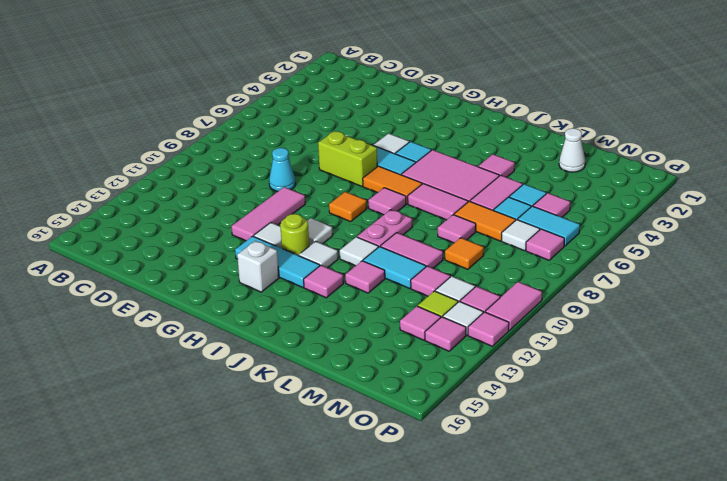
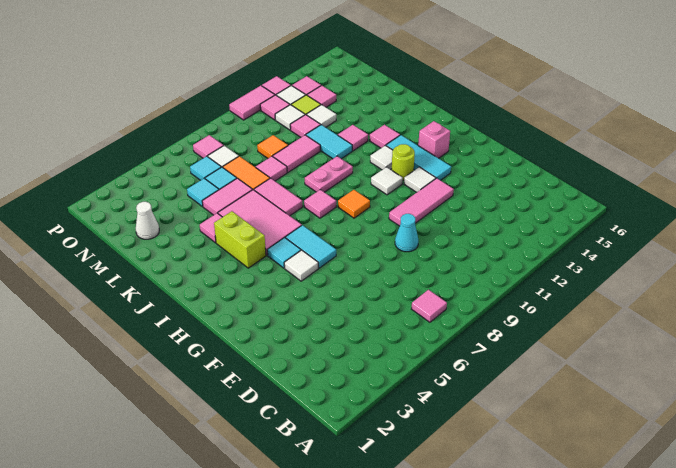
lime brick F7:G7 level 1 -> lime brick I4:J4 level 1
orange tile H7:I7 level 1 -> none
white brick H14 level 1 -> pink brick H14 level 1
white tile J11 level 1 -> white tile M12 level 1
pink tile K10:L10 level 1 -> pink tile L9:L10 level 1
pink tile N5 level 1 -> pink tile B7 level 1
cyan tile N6:O6 level 1 -> cyan tile N6 level 1

